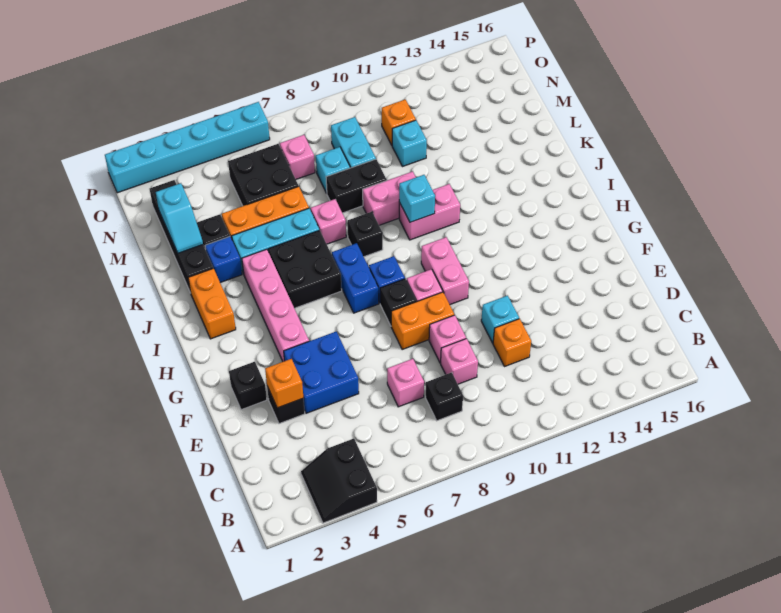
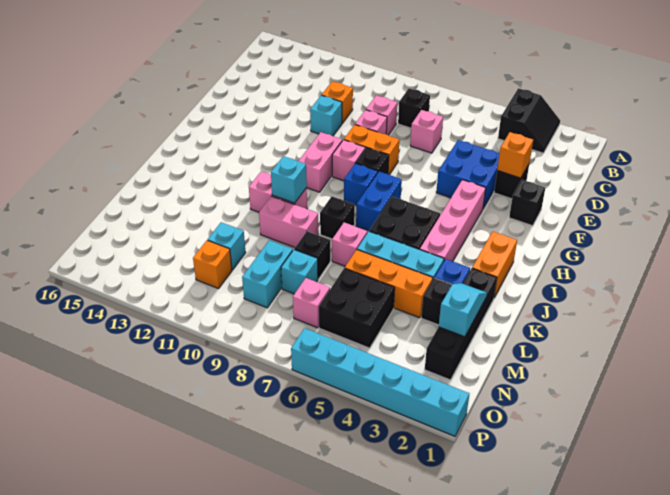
black brick L8:L9 level 1 -> black brick L8 level 1

